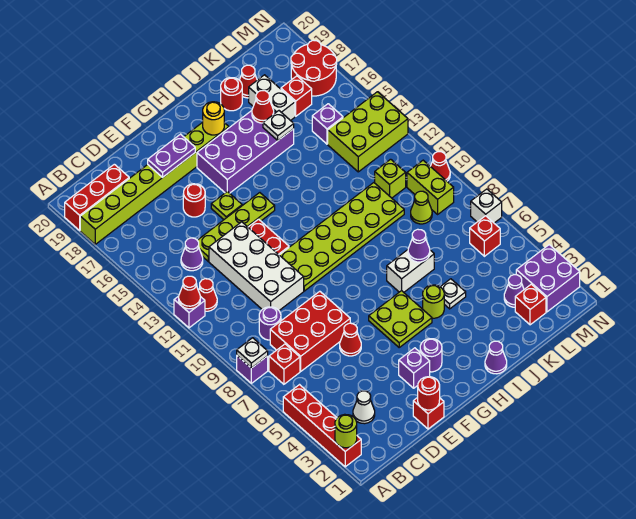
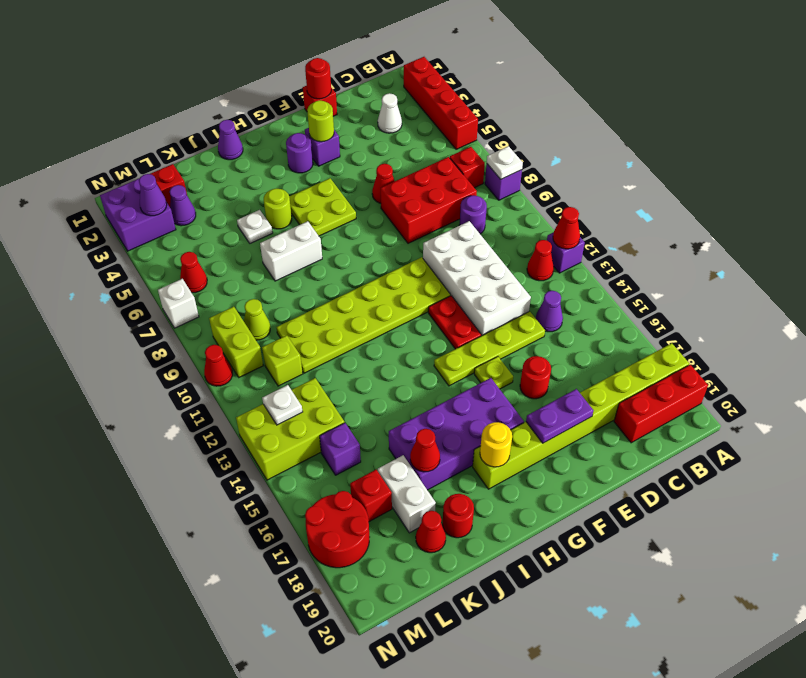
lime round brick A2 level 2 -> lime round brick F3 level 2
purple cone J7 level 2 -> purple cone M3 level 2
white plate J16 level 2 -> white plate M13 level 2
red brick M6 level 1 -> red cone M6 level 1

